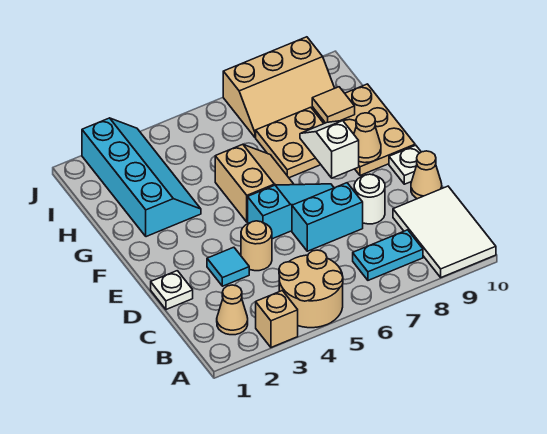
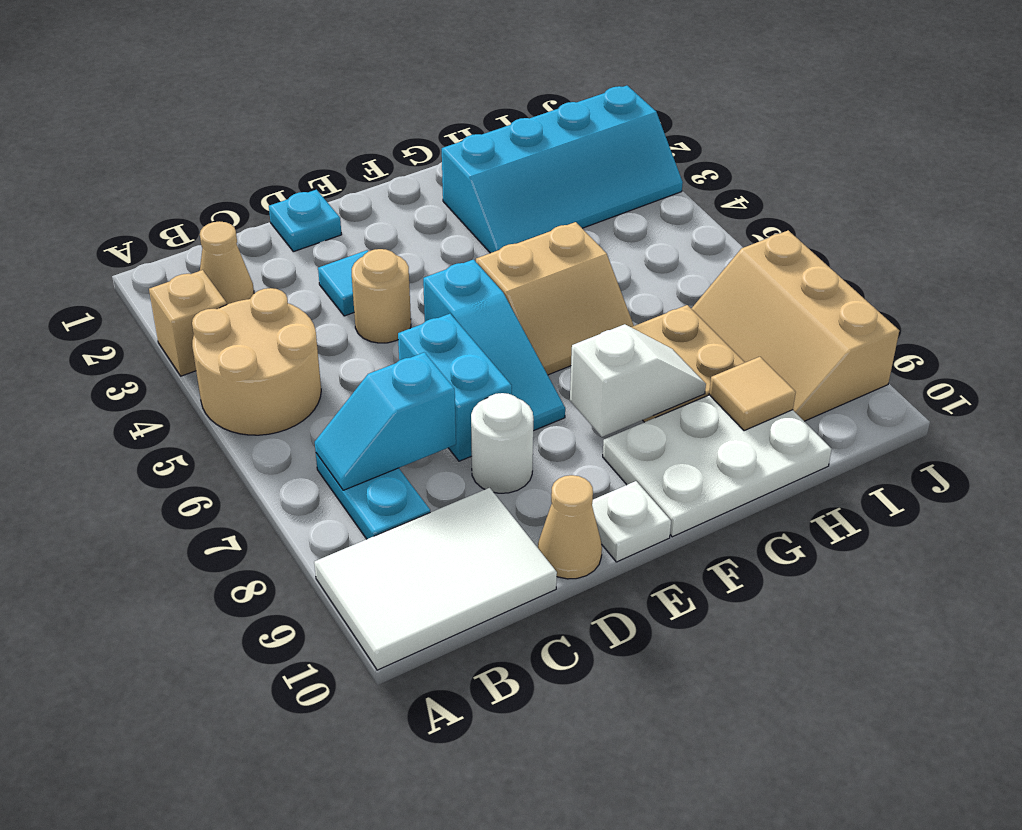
none -> cyan slope B7:C7 level 2 top C
white plate D1 level 1 -> cyan plate D1 level 1
tan plate F9:H10 level 1 -> white plate F9:H10 level 1
tan cone F9 level 2 -> none

